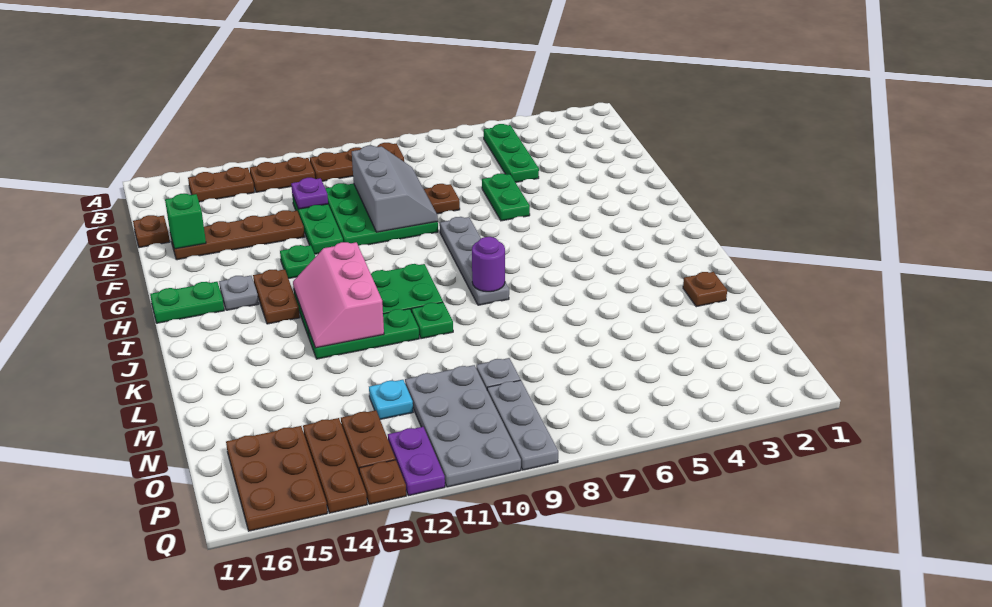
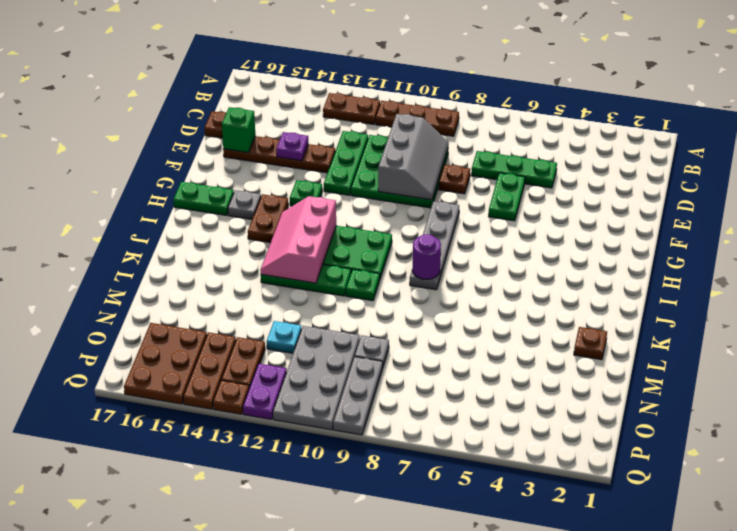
green plate B5:D5 level 1 -> green plate D5:D7 level 1
brown plate B14:B15 level 1 -> none
purple plate D12 level 2 -> purple plate E14 level 2

